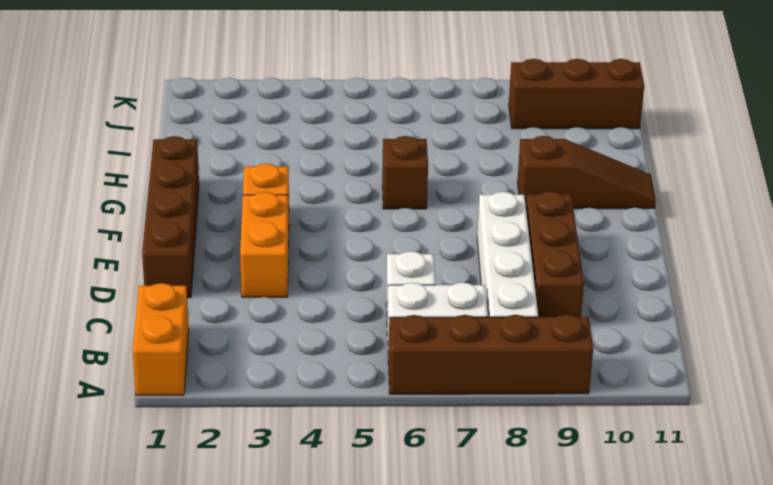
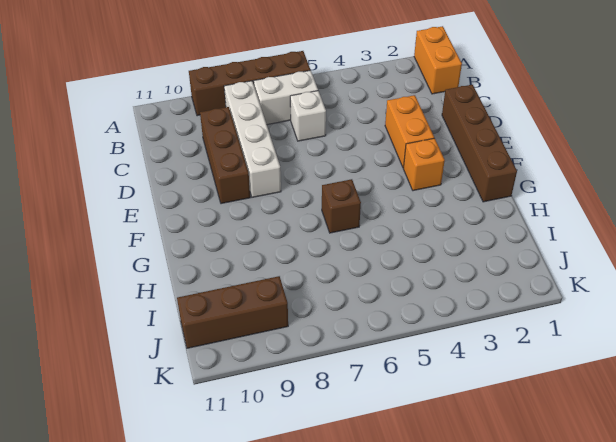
brown slope G9:G11 level 1 top 9 -> none

